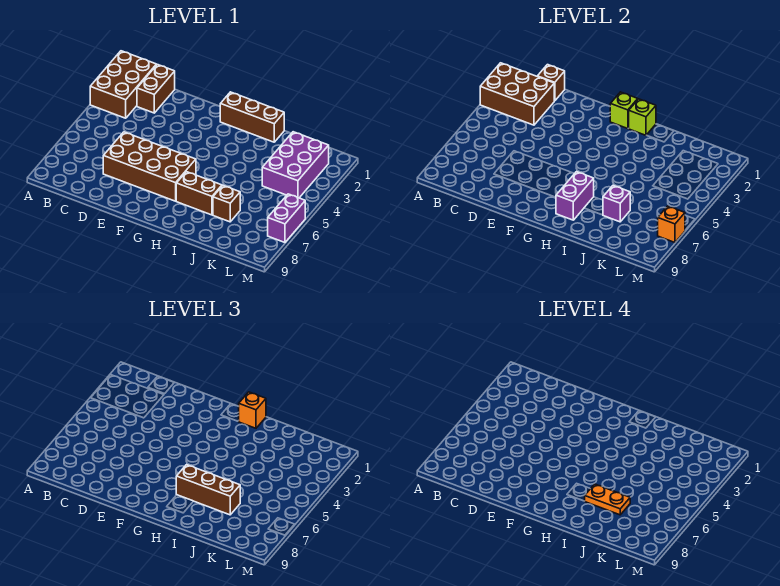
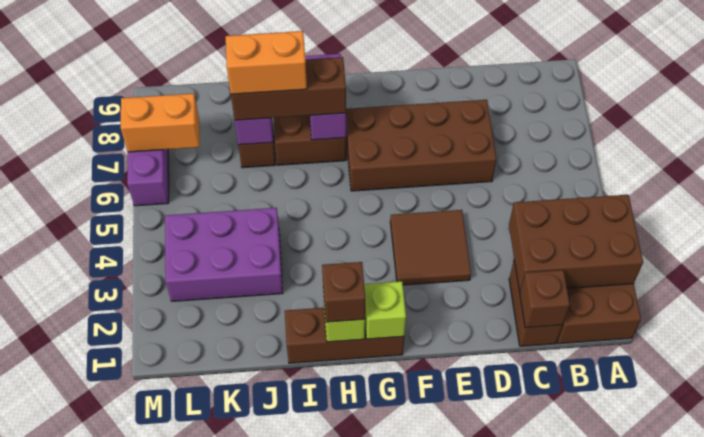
none -> brown tile E3:F4 level 1
orange brick H1 level 3 -> brown brick H1 level 3
orange plate I7:J7 level 4 -> orange brick I7:J7 level 4
purple brick K2:L4 level 1 -> purple brick J3:L4 level 1
orange brick M7 level 2 -> orange brick L7:M7 level 2

